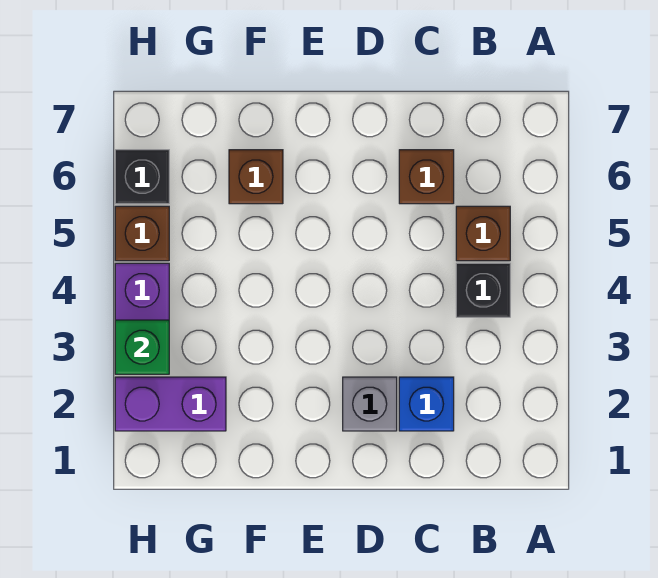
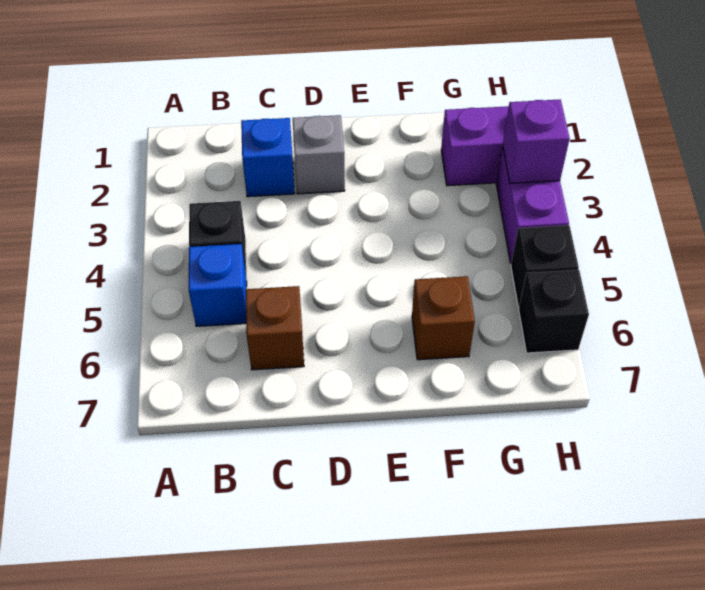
brown brick B5 level 1 -> blue brick B5 level 1
green brick H3 level 2 -> purple brick H3 level 2
brown brick H5 level 1 -> black brick H5 level 1

